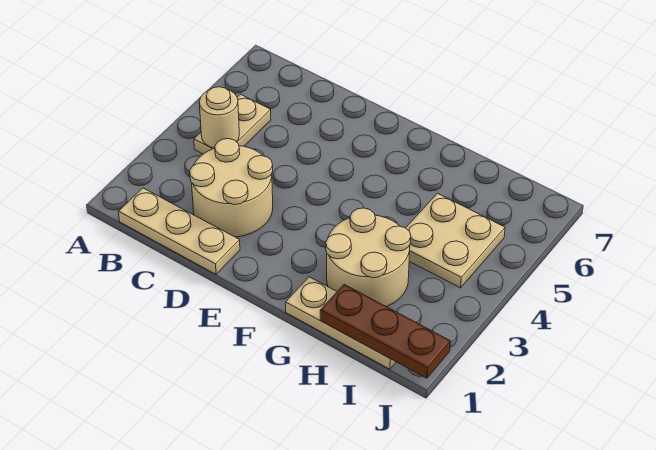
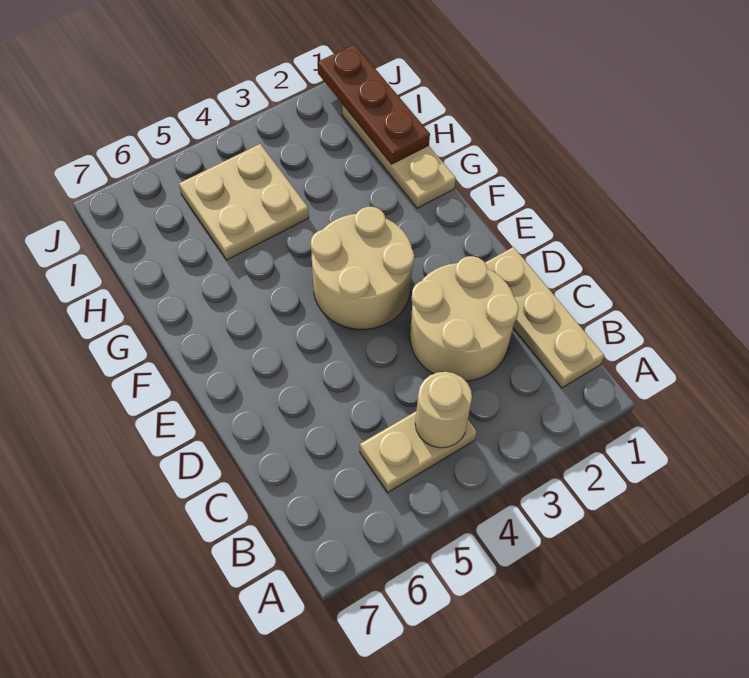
tan round brick G2:H3 level 1 -> tan round brick E3:F4 level 1

